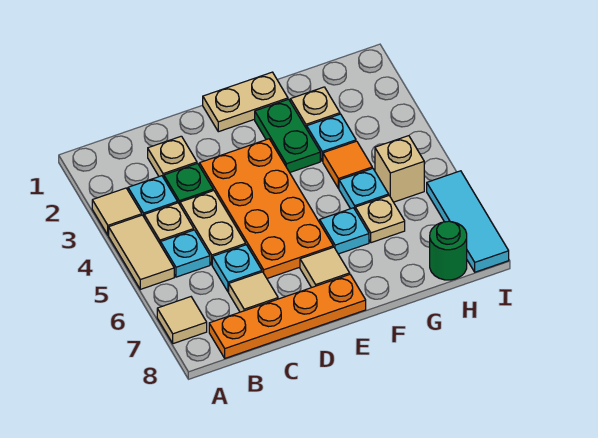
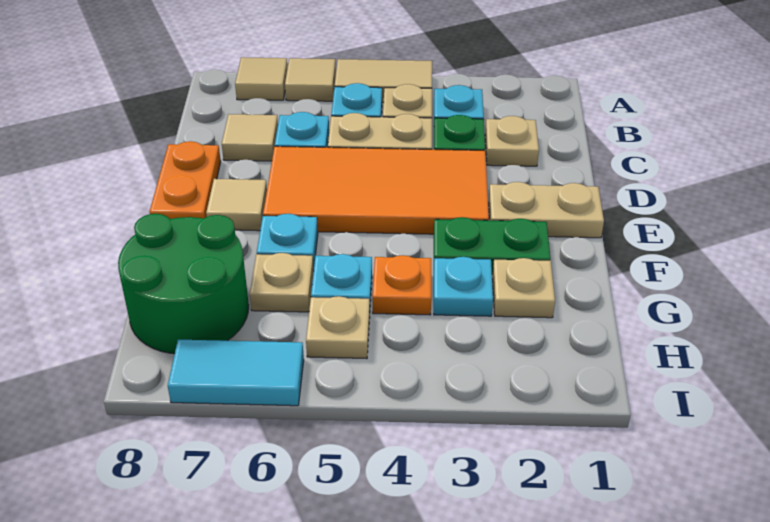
tan tile A3 level 1 -> tan tile A6 level 1
orange plate B8:E8 level 1 -> orange plate D8:E8 level 1
orange plate D3:E6 level 1 -> orange tile D3:E6 level 1
tan plate E1:F1 level 1 -> tan plate E1:E2 level 1
orange tile G4 level 1 -> orange plate G4 level 1
tan brick H5 level 1 -> tan plate H5 level 1
green round brick H8 level 1 -> green round brick G7:H8 level 1
cyan tile I6:I8 level 1 -> cyan tile I6:I7 level 1

